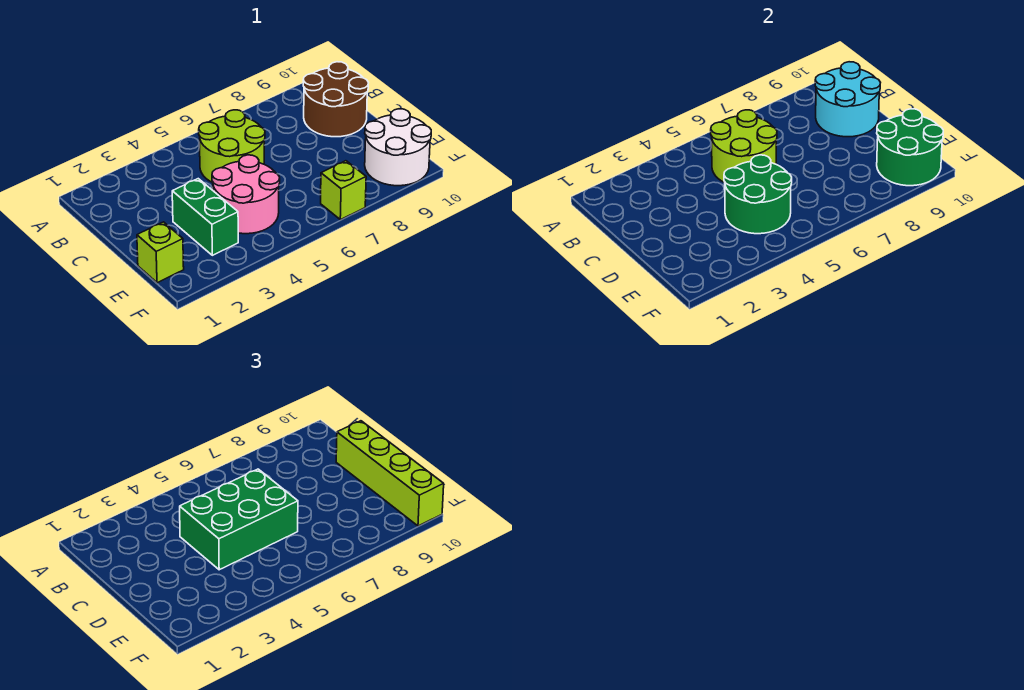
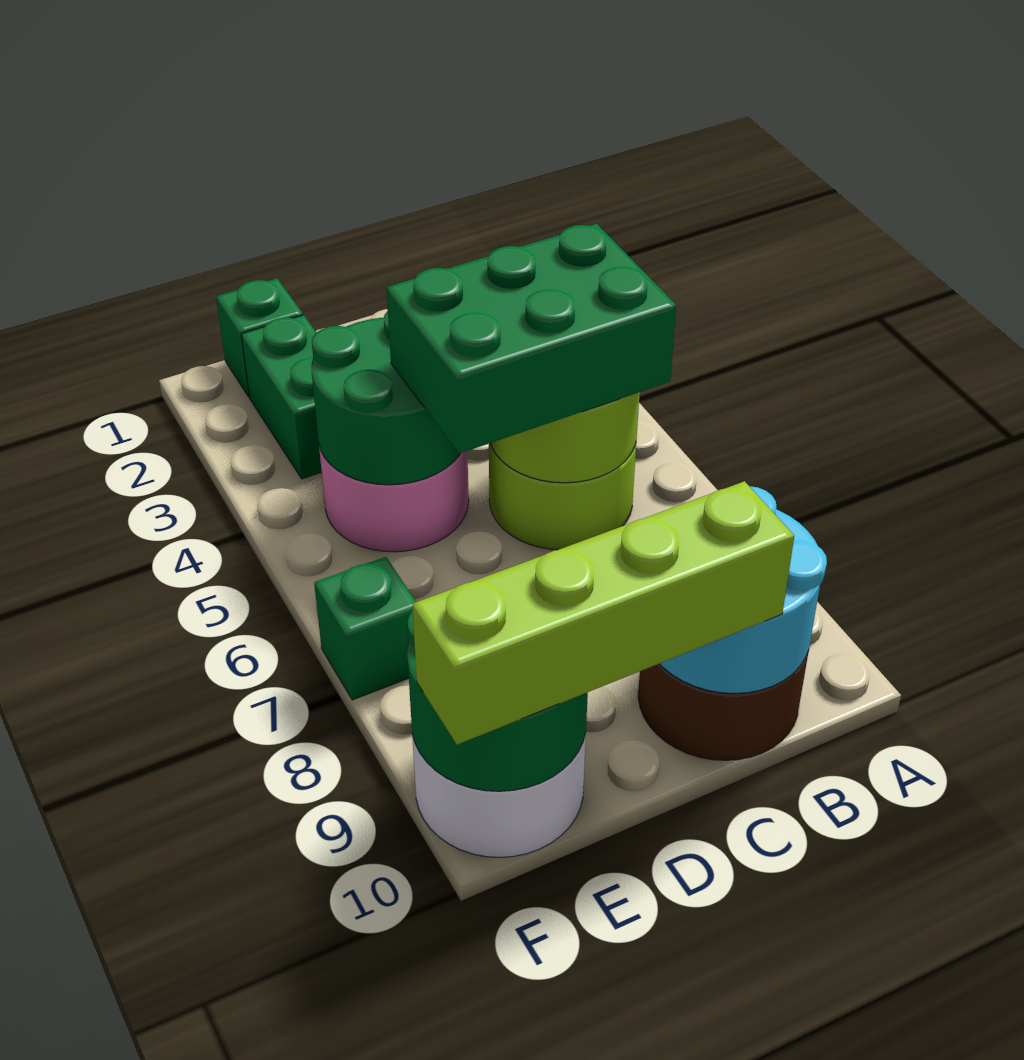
green brick C4:D6 level 3 -> green brick B5:D6 level 3
green brick D3:E3 level 1 -> green brick E2:E3 level 1
lime brick E1 level 1 -> green brick E1 level 1
lime brick F7 level 1 -> green brick F7 level 1

